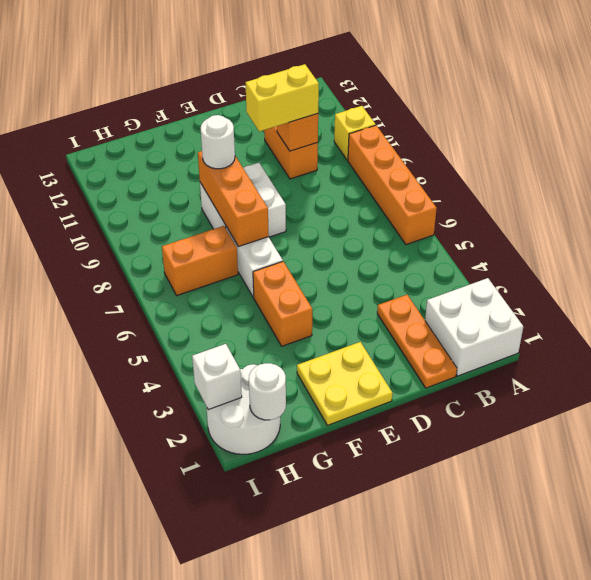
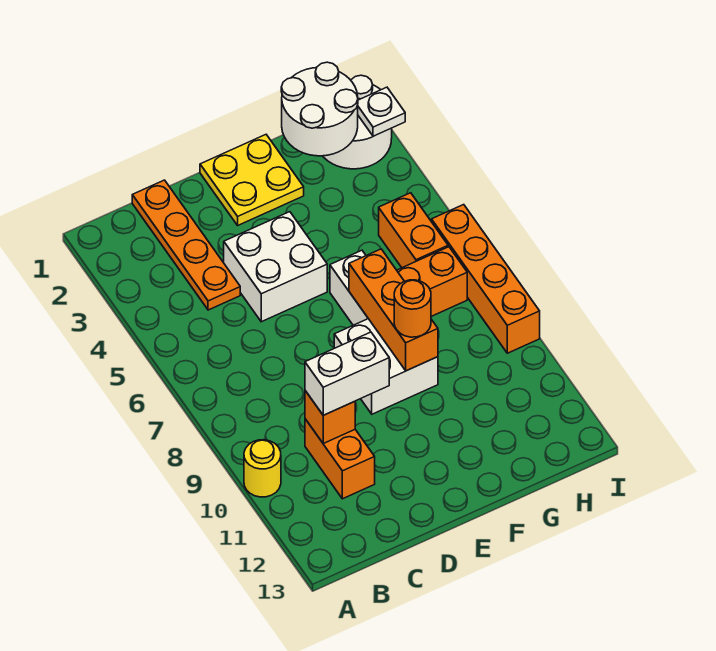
white brick A1:B2 level 1 -> white brick D4:E5 level 1
orange brick A6:A9 level 1 -> orange brick I6:I9 level 1
yellow brick A10 level 1 -> yellow round brick A10 level 1
orange plate C1:C3 level 1 -> orange plate C1:C4 level 1
yellow brick C10:D10 level 3 -> white brick C10:D10 level 3
orange brick F4:F5 level 1 -> orange brick H5:H6 level 1
white round brick F9 level 3 -> orange round brick F9 level 3
white round brick H1 level 2 -> white round brick G1:H2 level 2
white brick I2 level 2 -> white plate I2 level 2

